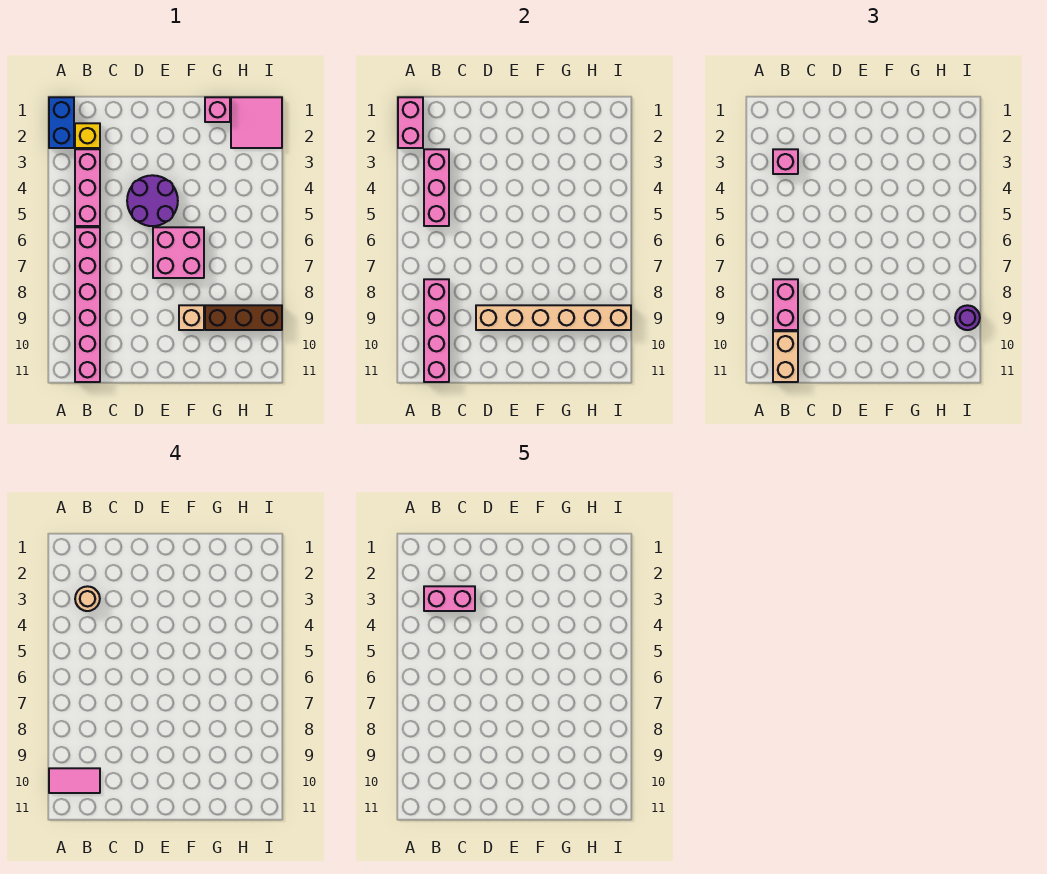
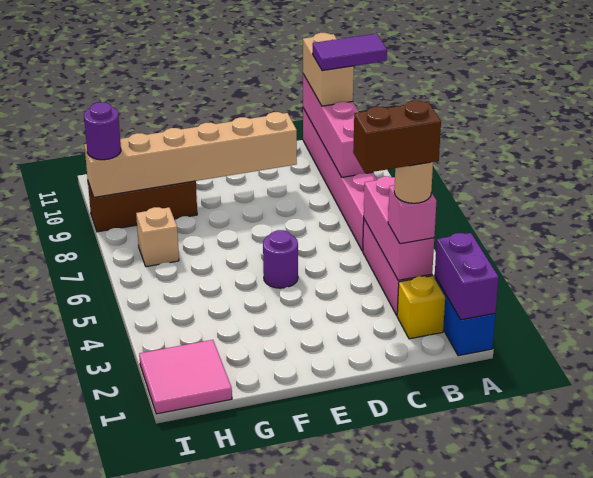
pink brick A1:A2 level 2 -> purple brick A1:A2 level 2
pink tile A10:B10 level 4 -> purple tile A10:B10 level 4
pink brick B3:C3 level 5 -> brown brick B3:C3 level 5
pink brick B8:B9 level 3 -> none
purple round brick D4:E5 level 1 -> purple round brick E5 level 1
pink brick E6:F7 level 1 -> none
tan brick F9 level 1 -> tan brick H7 level 1
pink brick G1 level 1 -> none

